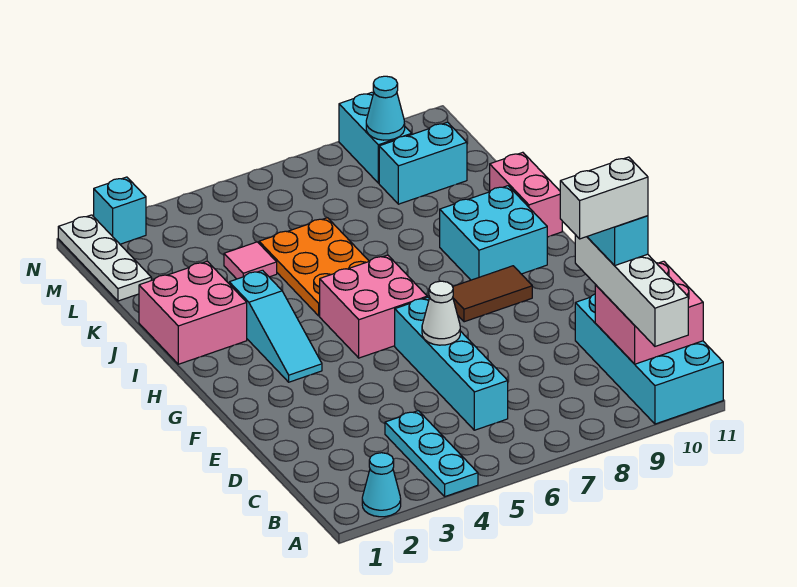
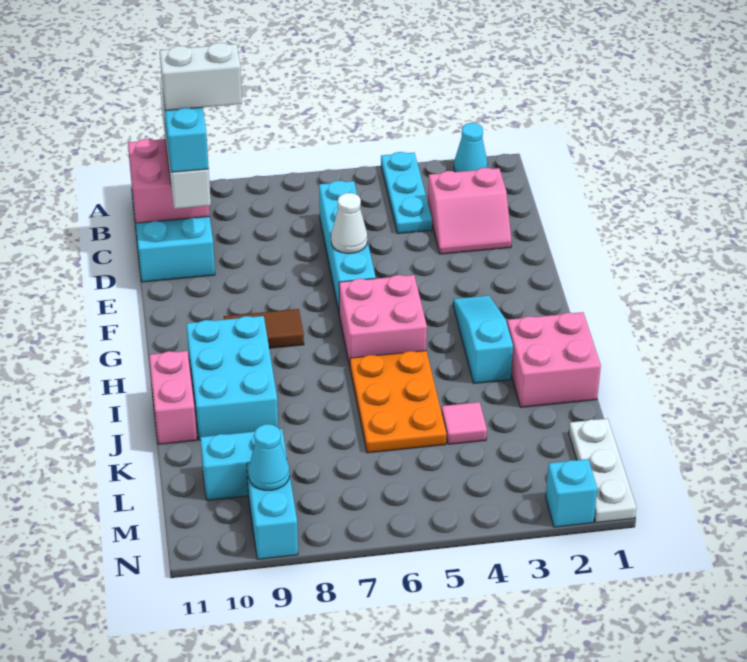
none -> pink slope C2:D3 level 1 top C
cyan brick H9:I10 level 1 -> cyan brick H9:J10 level 1

